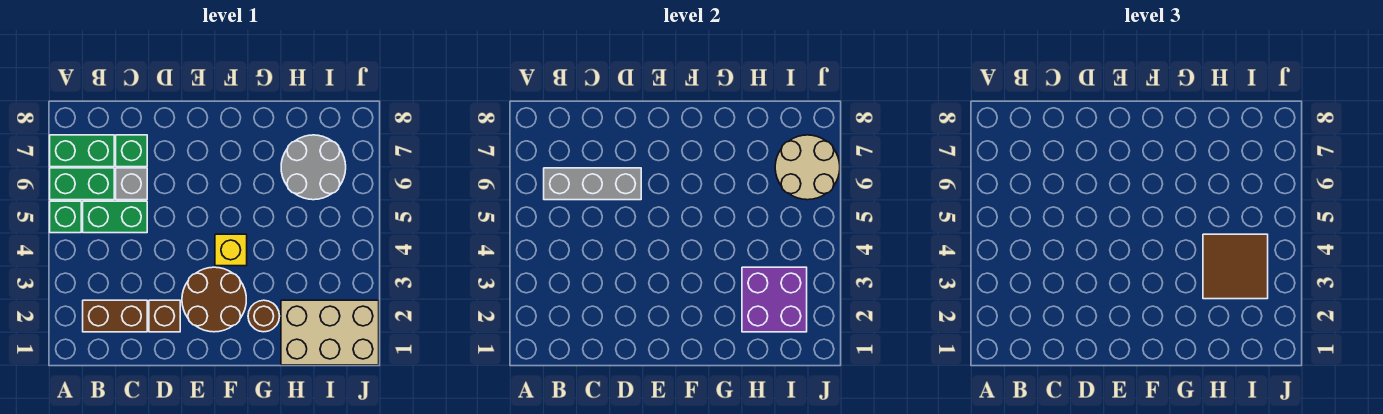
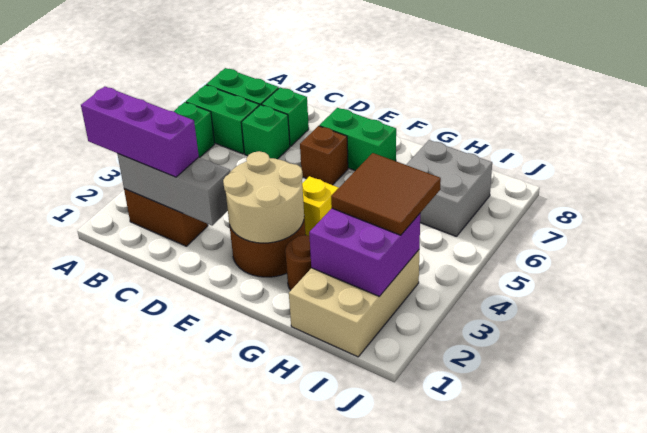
none -> purple brick A2:C2 level 3
green brick B5:C5 level 1 -> green brick E7:F7 level 1
grey brick B6:D6 level 2 -> grey brick B2:D2 level 2
grey brick C6 level 1 -> green brick C6 level 1
brown brick D2 level 1 -> brown brick E6 level 1
tan brick H1:J2 level 1 -> tan brick H1:I3 level 1
grey round brick H6:I7 level 1 -> grey brick H6:I7 level 1
tan round brick I6:J7 level 2 -> tan round brick E2:F3 level 2

